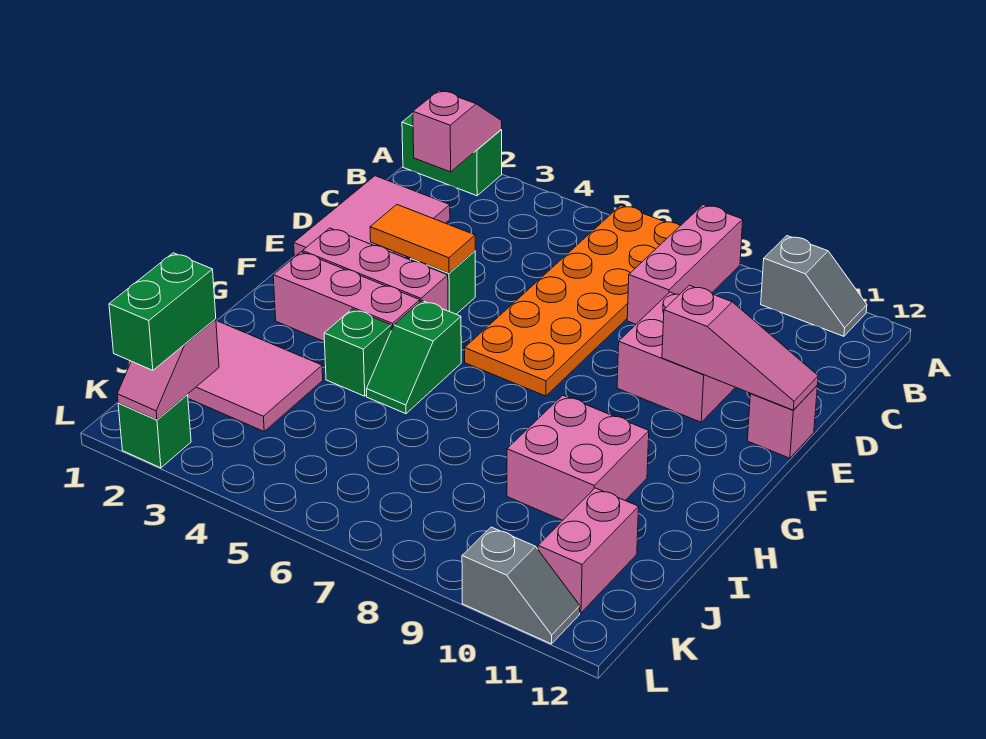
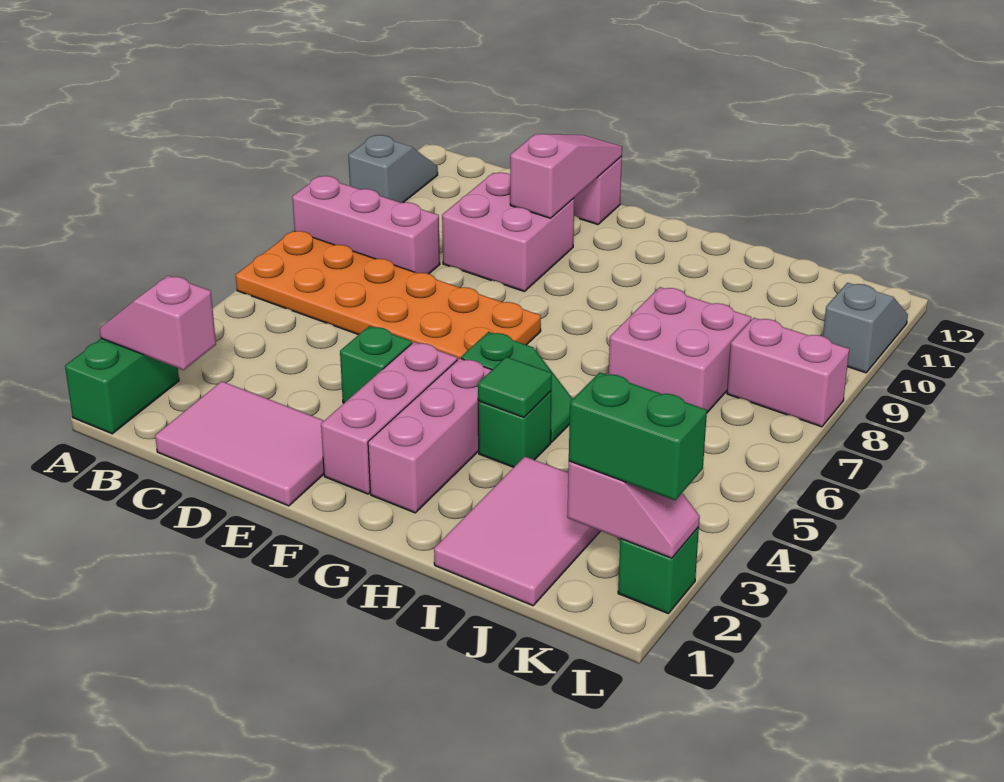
orange tile E3:E4 level 2 -> none
none -> green tile H4 level 2
pink brick H9:I10 level 1 -> pink brick I7:J8 level 1
pink brick J11:K11 level 1 -> pink brick K8:L8 level 1

